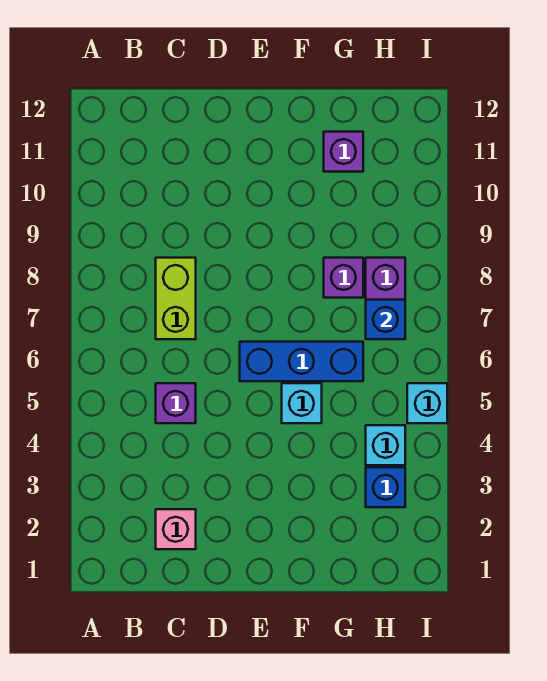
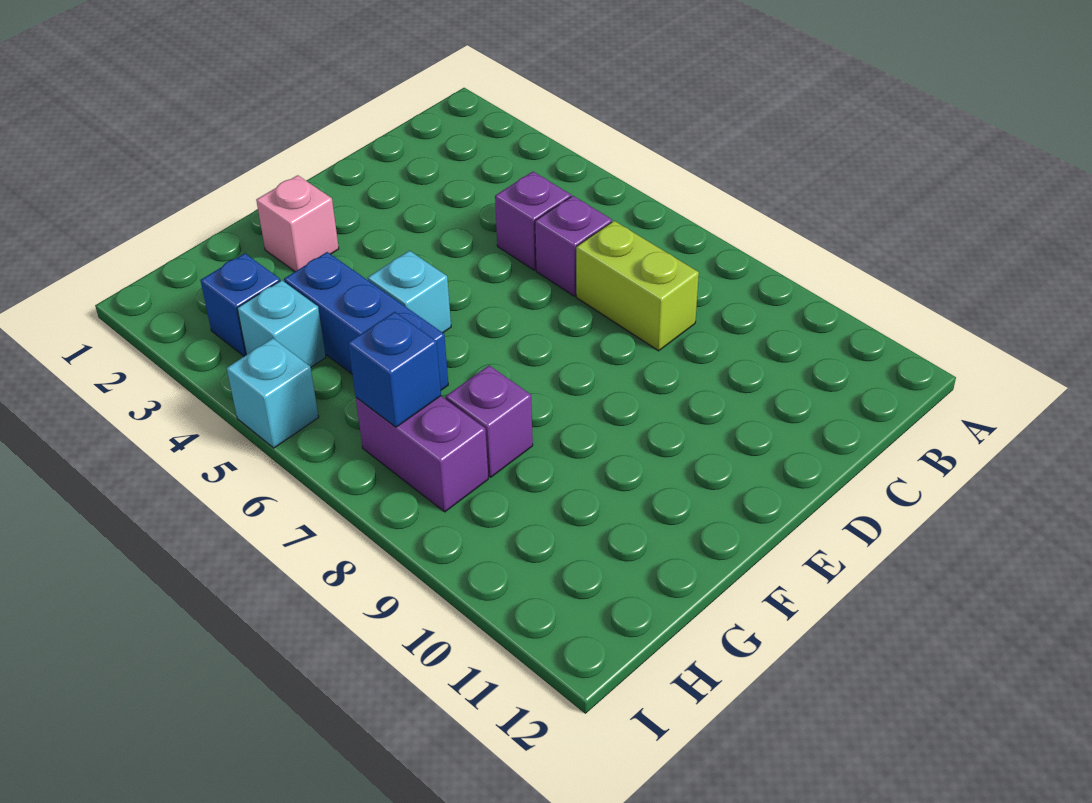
pink brick C2 level 1 -> pink brick F2 level 1
blue brick E6:G6 level 1 -> blue brick G4:G6 level 1
purple brick G11 level 1 -> purple brick C6 level 1

